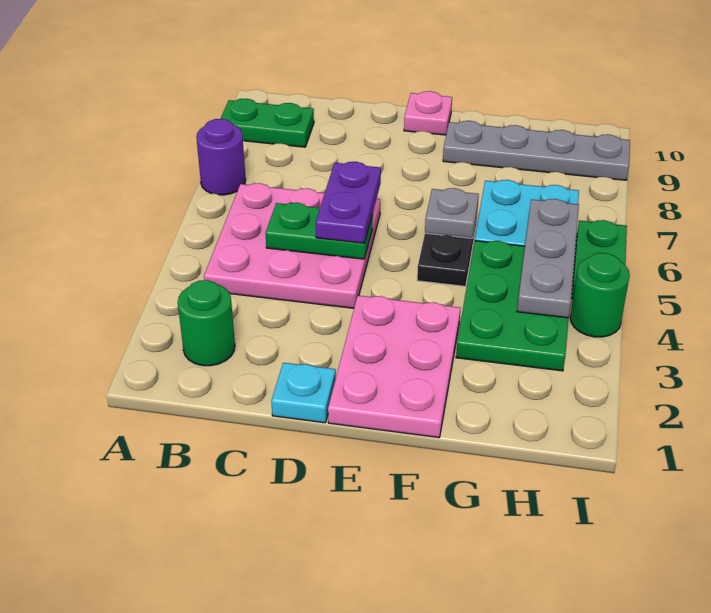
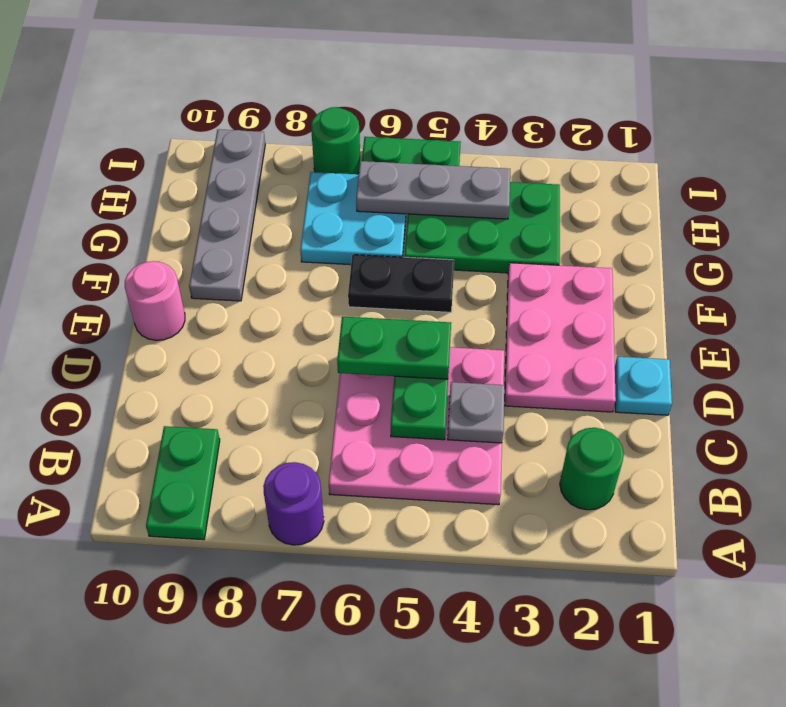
purple plate D5:D6 level 3 -> green plate D5:D6 level 3
pink plate E1:F3 level 1 -> pink plate D2:F3 level 1
pink plate E10 level 1 -> pink round brick E10 level 1
grey plate F6 level 2 -> grey plate C4 level 2
green round brick I4 level 1 -> green round brick I7 level 1

